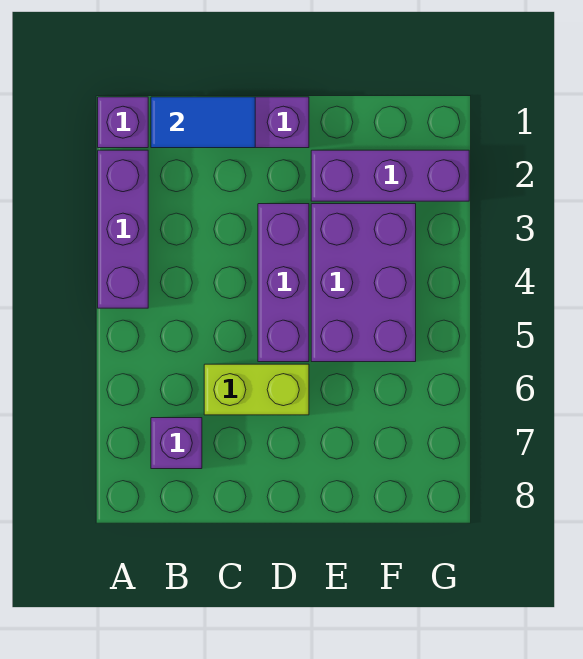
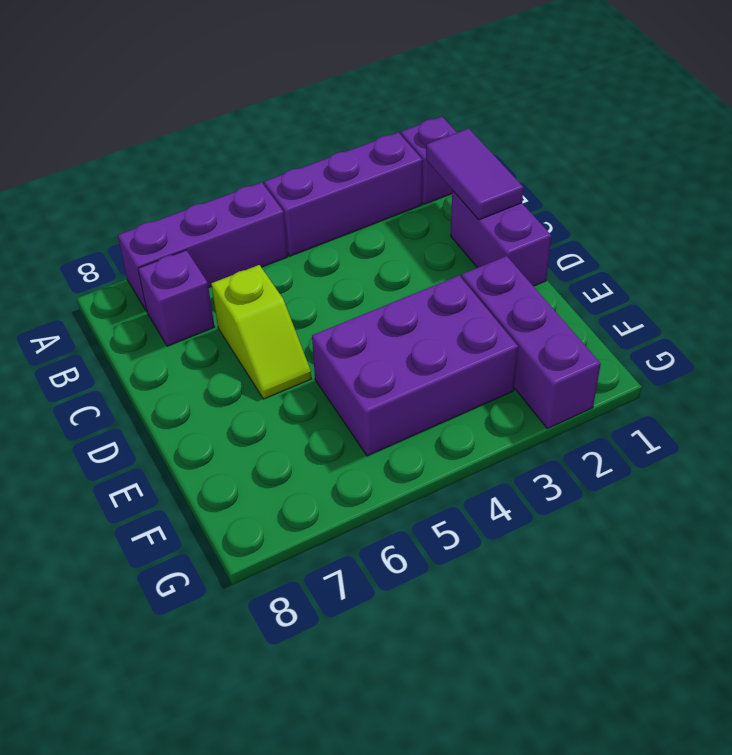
blue tile B1:C1 level 2 -> purple tile B1:C1 level 2
lime brick C6:D6 level 1 -> lime slope C6:D6 level 1 top C
purple brick D3:D5 level 1 -> purple brick A5:A7 level 1

